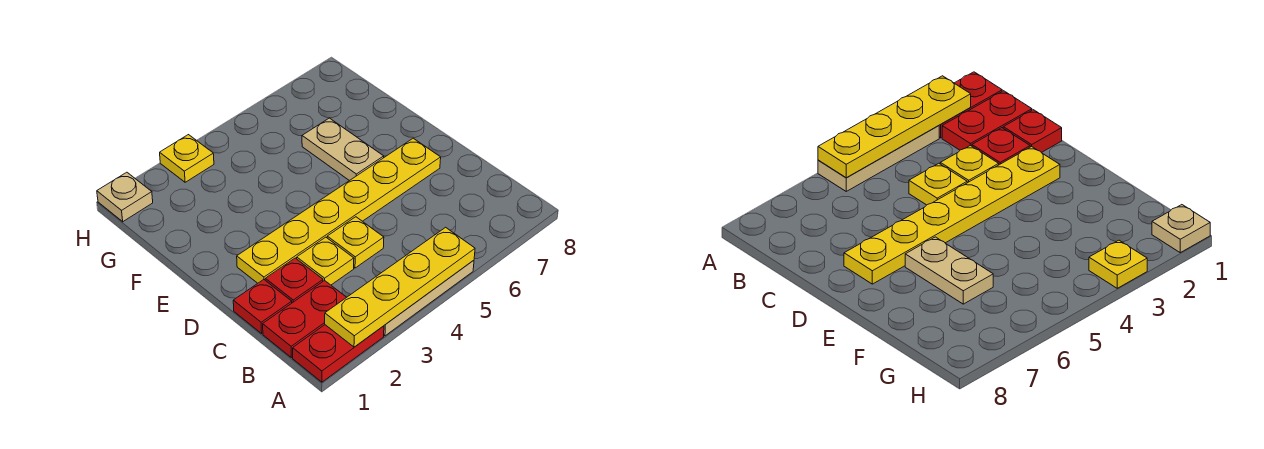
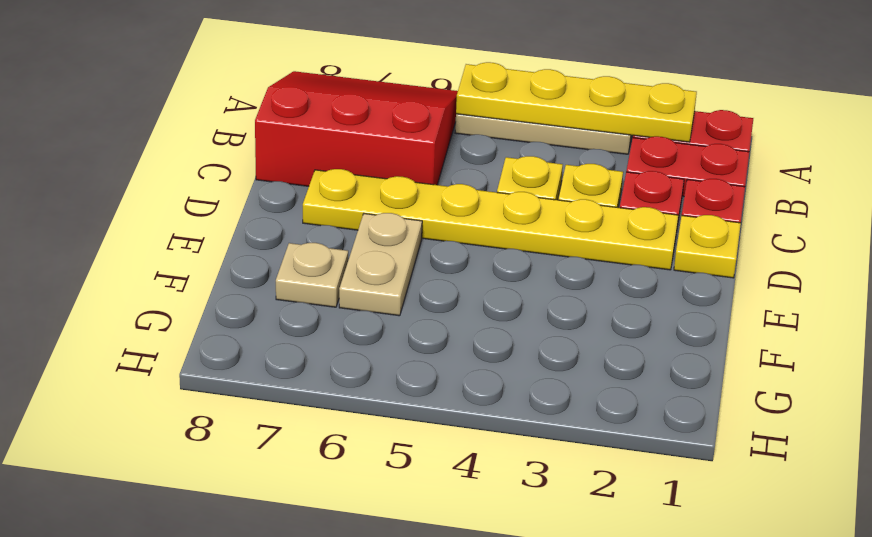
none -> red slope A6:C8 level 1 top C
tan plate H1 level 1 -> tan plate F7 level 1
yellow plate H3 level 1 -> yellow plate D1 level 1

